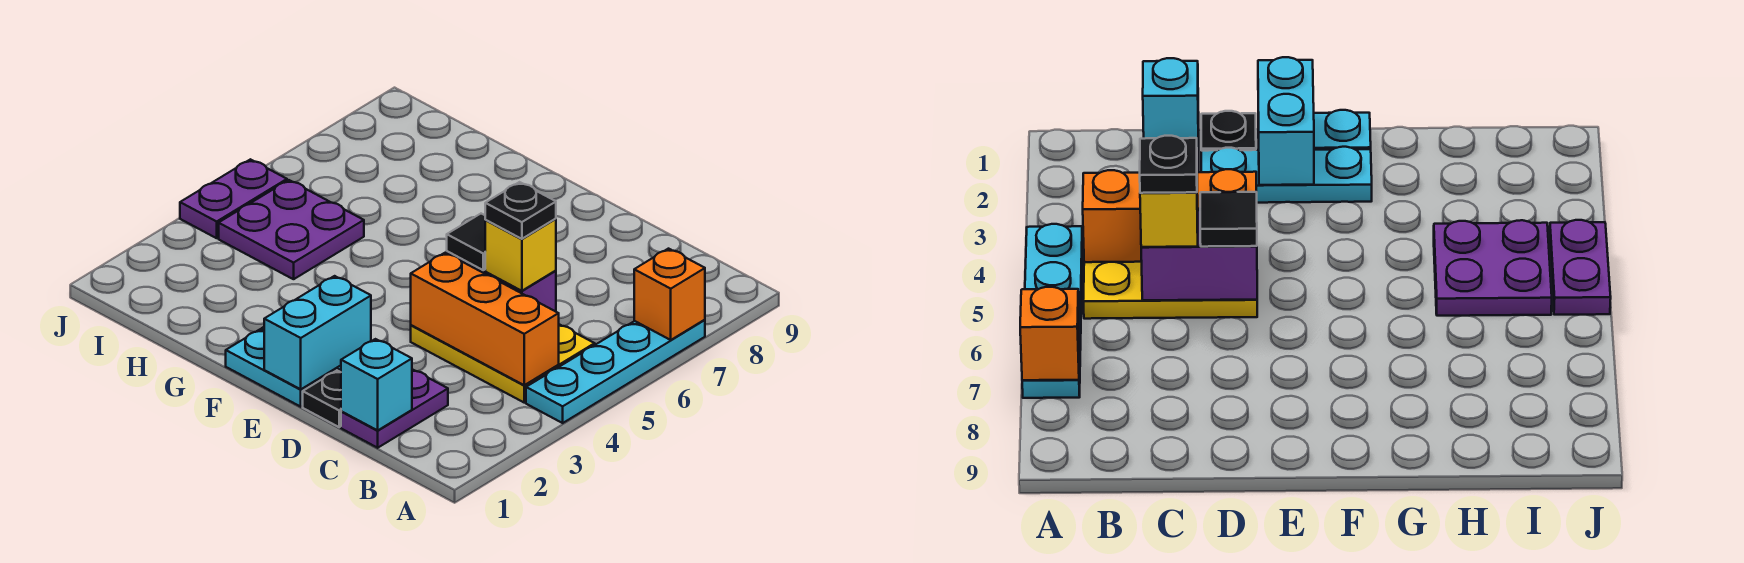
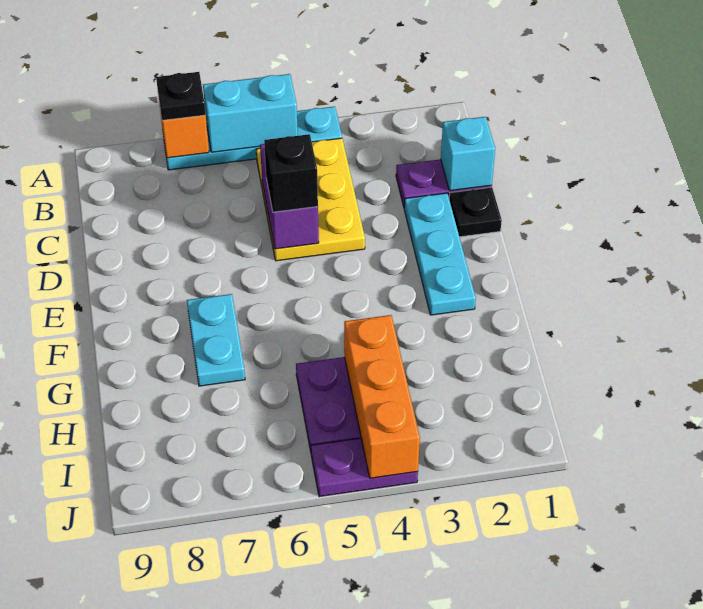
orange brick B4:D4 level 2 -> orange brick H4:J4 level 2
yellow brick C5 level 3 -> none
black plate C5 level 4 -> black plate A7 level 3
black tile D5 level 3 -> black brick D5 level 3
cyan plate E1:F1 level 1 -> cyan plate F7:G7 level 1
cyan brick E1:E2 level 2 -> cyan brick A5:A6 level 2

